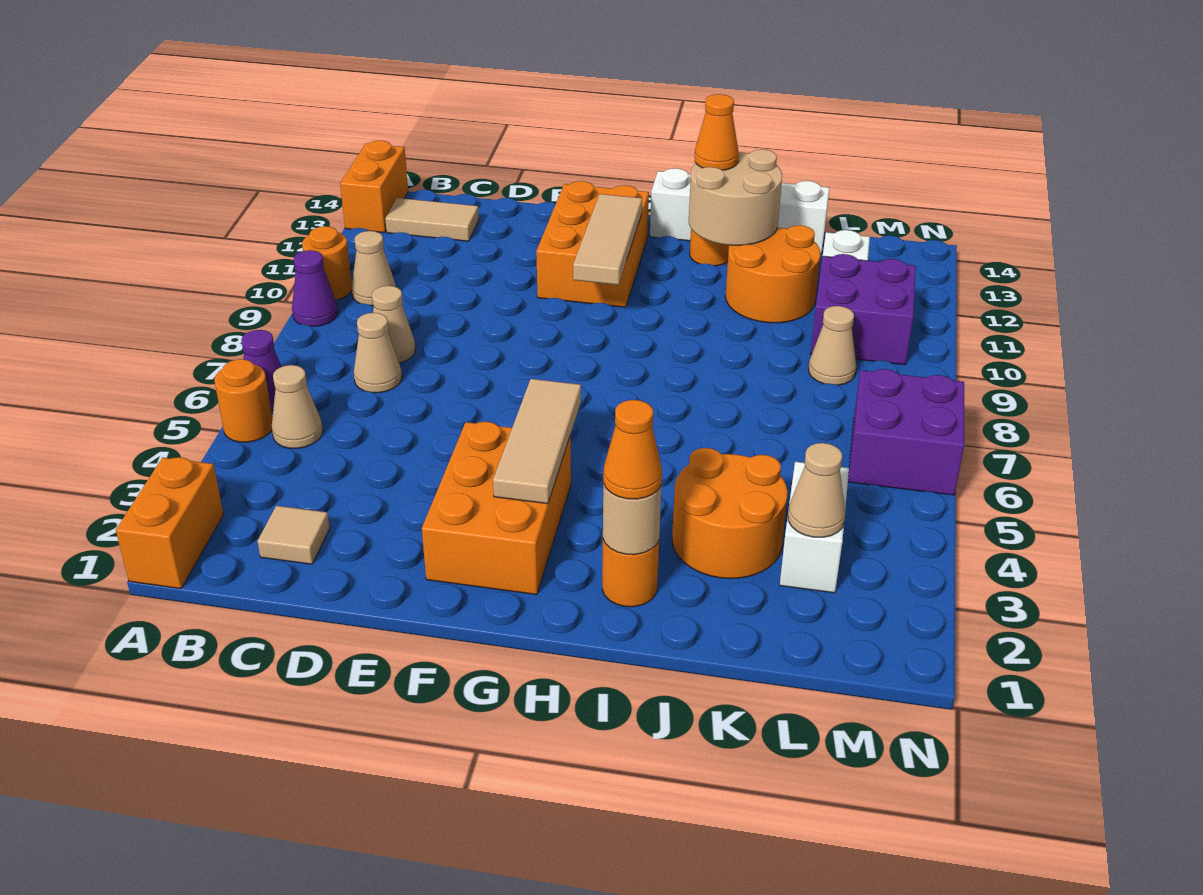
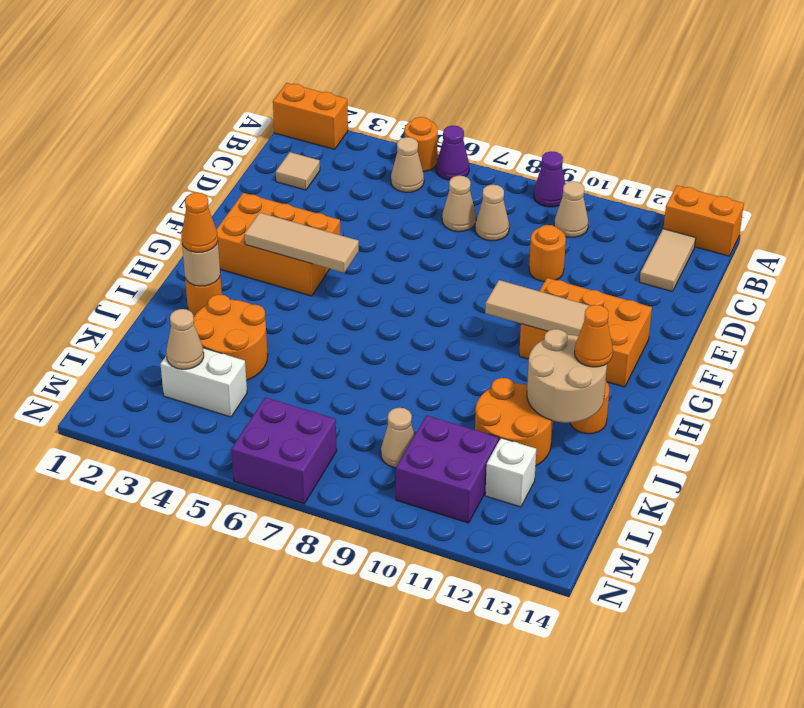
orange round brick A10 level 1 -> orange round brick D10 level 1
white brick H14:K14 level 1 -> none

